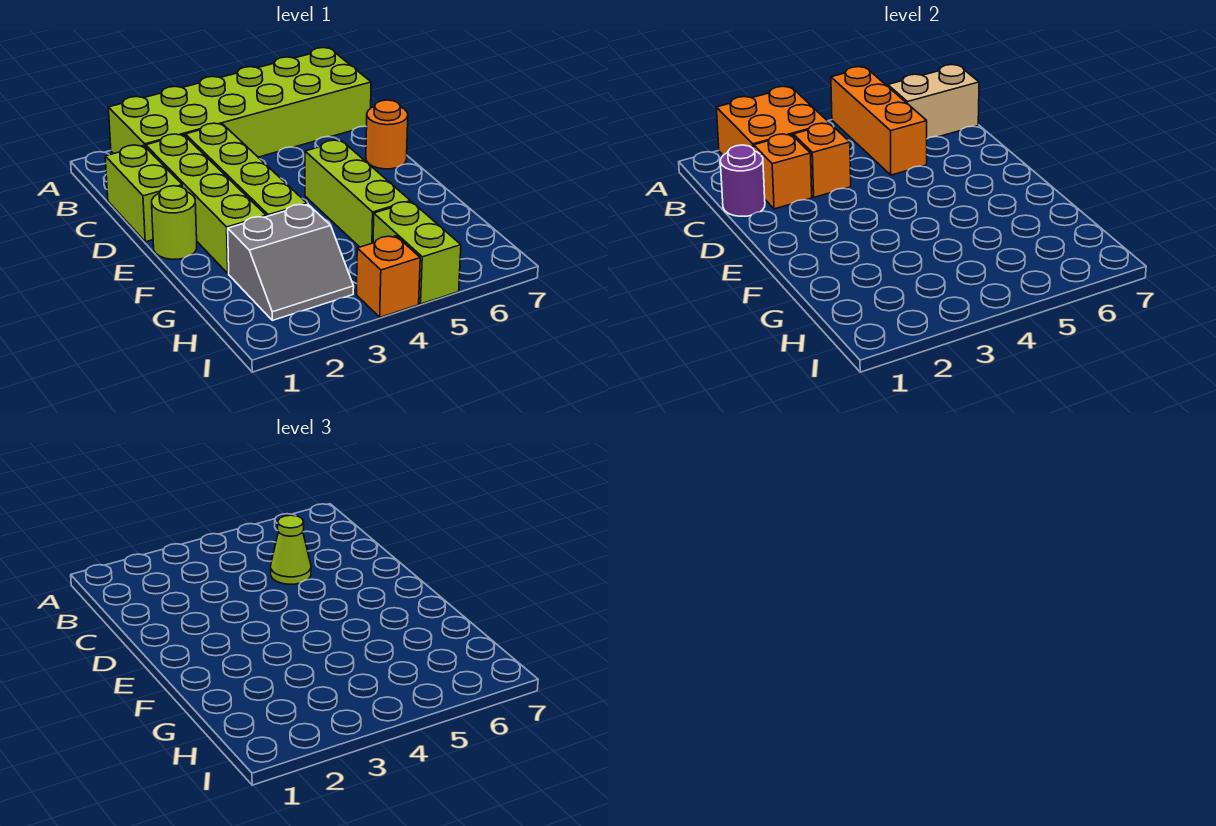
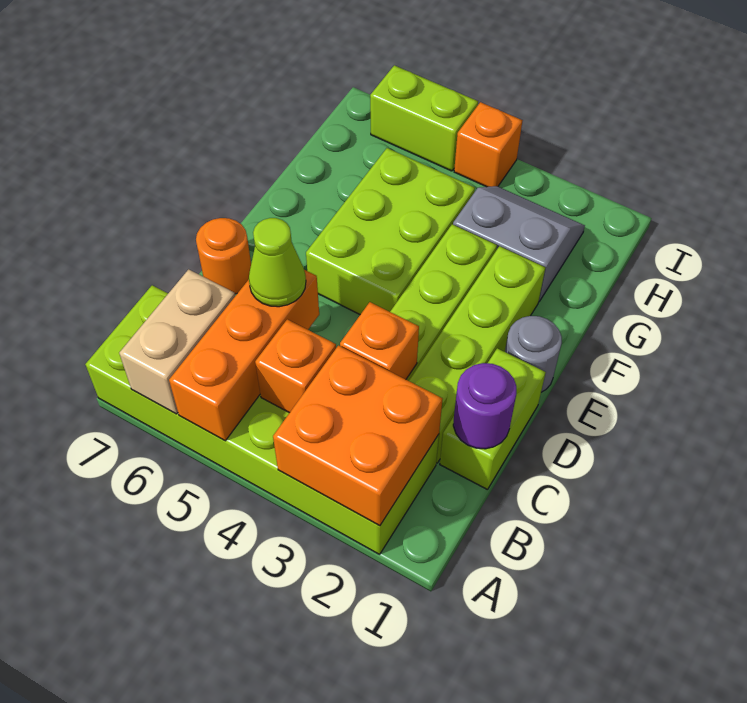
tan brick B6:B7 level 2 -> tan brick A6:B6 level 2
orange brick C2 level 2 -> orange brick B4 level 2
lime round brick E1 level 1 -> grey round brick E1 level 1
lime brick E5:G5 level 1 -> lime brick E4:G5 level 1
lime brick H5:I5 level 1 -> lime brick I5:I6 level 1

